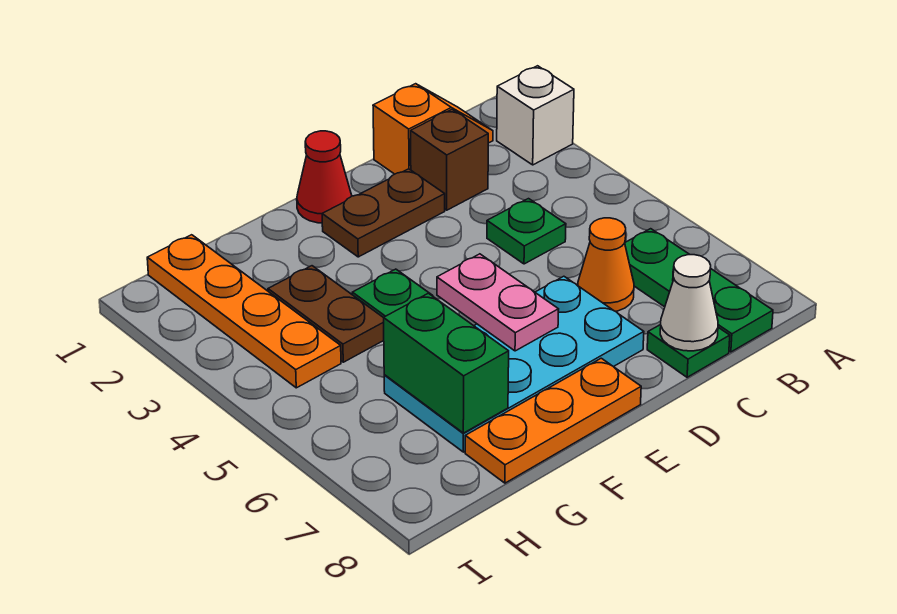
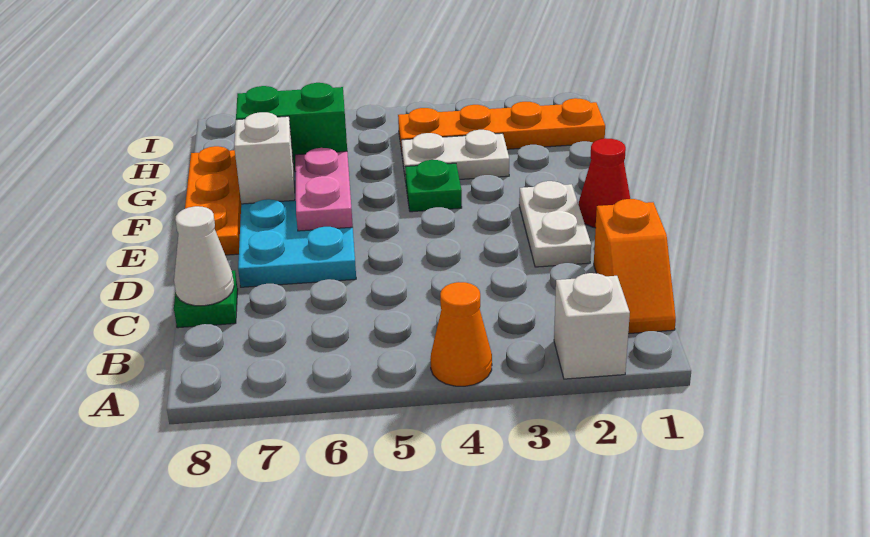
green plate B6:B8 level 1 -> none
brown brick C2 level 1 -> none
green plate C4 level 1 -> none
orange cone C6 level 1 -> orange cone A4 level 1
brown plate D2:E2 level 1 -> white plate D2:E2 level 1
pink plate E5:E6 level 2 -> pink plate E6:F6 level 2
none -> white brick F7 level 2
brown plate G3:G4 level 1 -> white plate G3:G4 level 1

